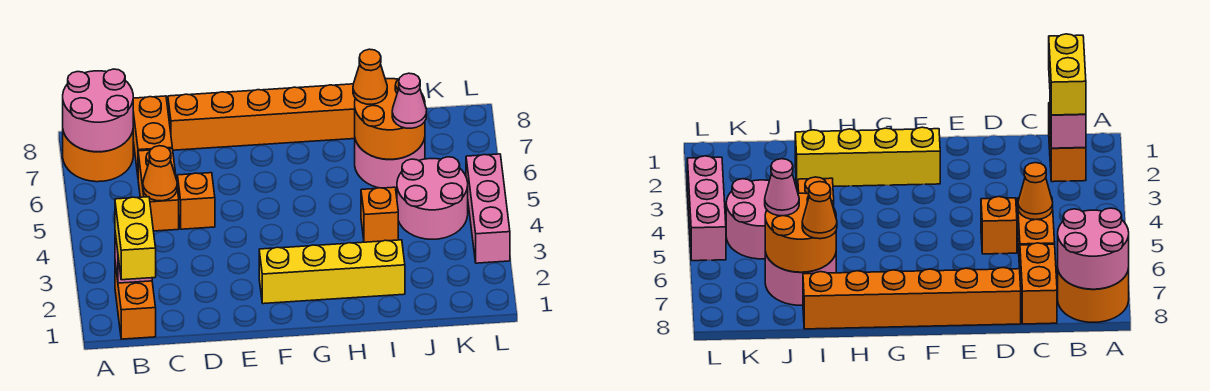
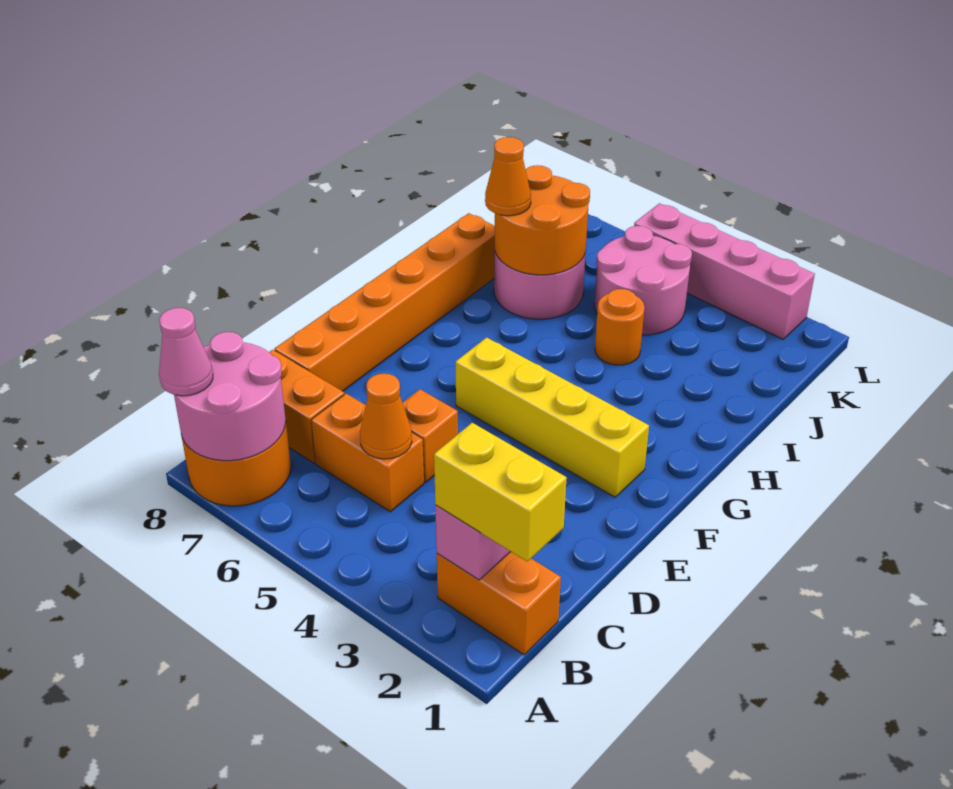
yellow brick F2:I2 level 1 -> yellow brick F2:F5 level 1
orange brick I4 level 1 -> orange round brick I4 level 1
pink cone J6 level 3 -> pink cone A8 level 3
pink brick L3:L5 level 1 -> pink brick L2:L5 level 1

